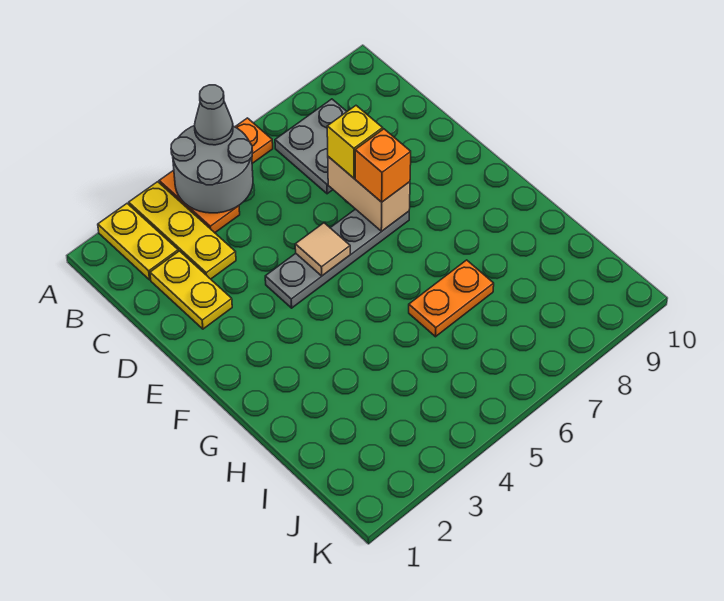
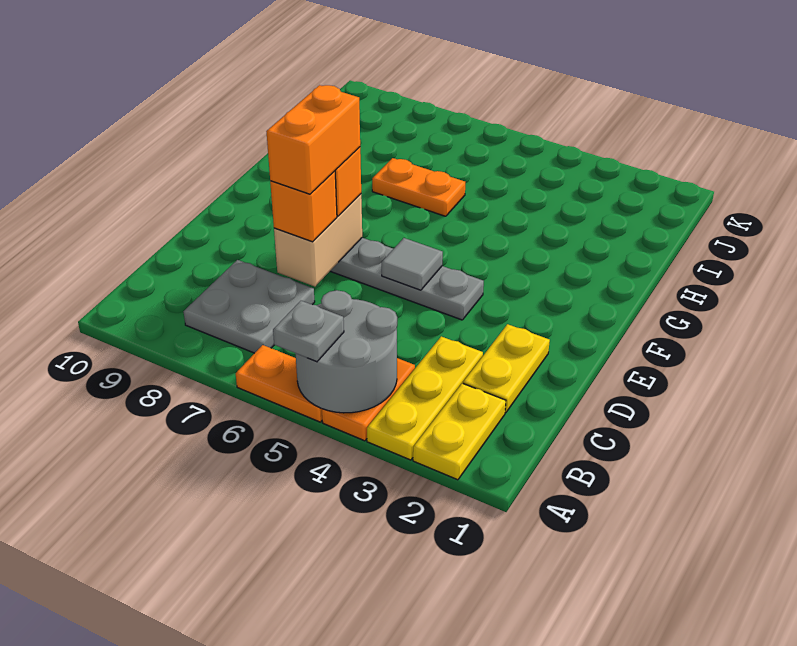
grey cone A5 level 3 -> grey plate A5 level 3
yellow brick D7 level 3 -> orange brick D7 level 3
none -> orange brick D7:E7 level 4
tan tile E5 level 2 -> grey tile E5 level 2

